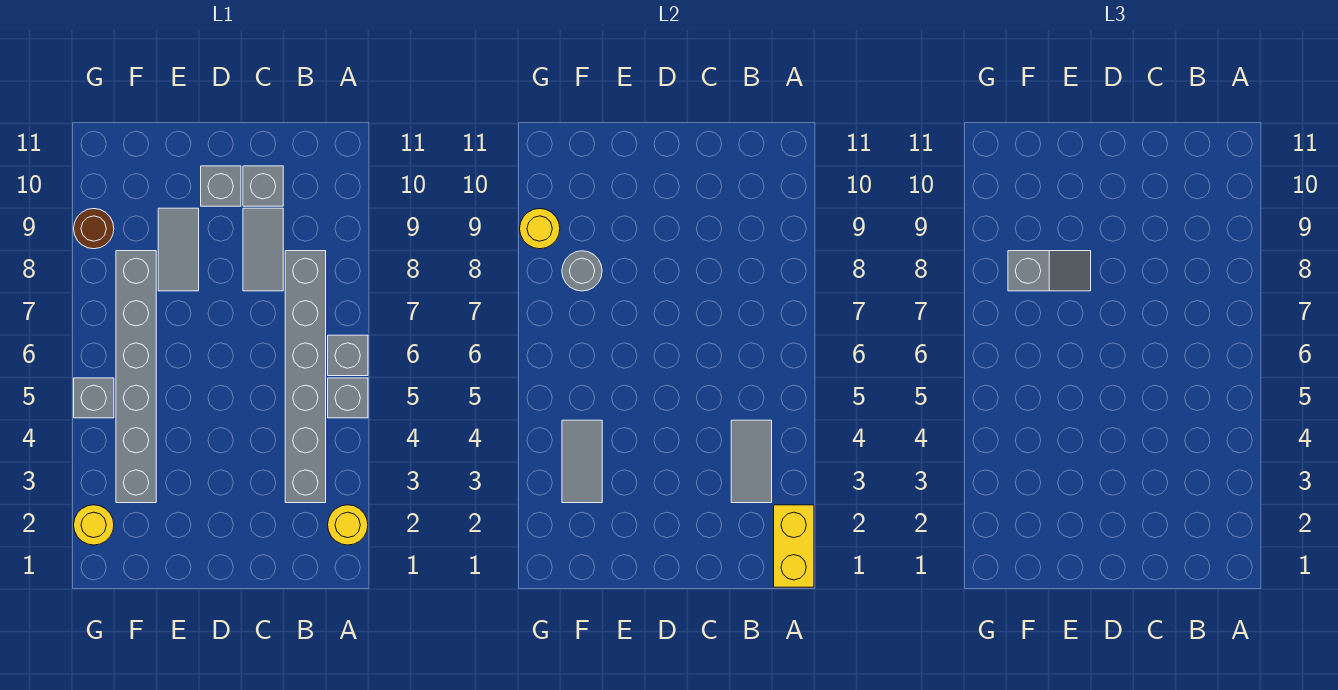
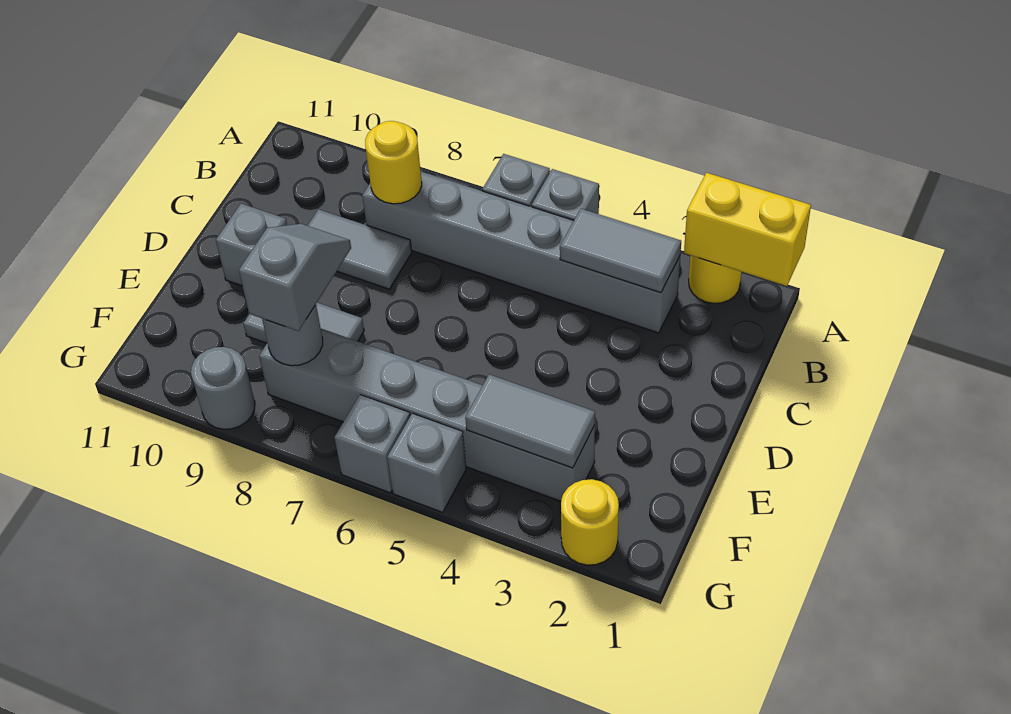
grey brick C10 level 1 -> grey brick G6 level 1
brown round brick G9 level 1 -> grey round brick G9 level 1
yellow round brick G9 level 2 -> yellow round brick B8 level 2

